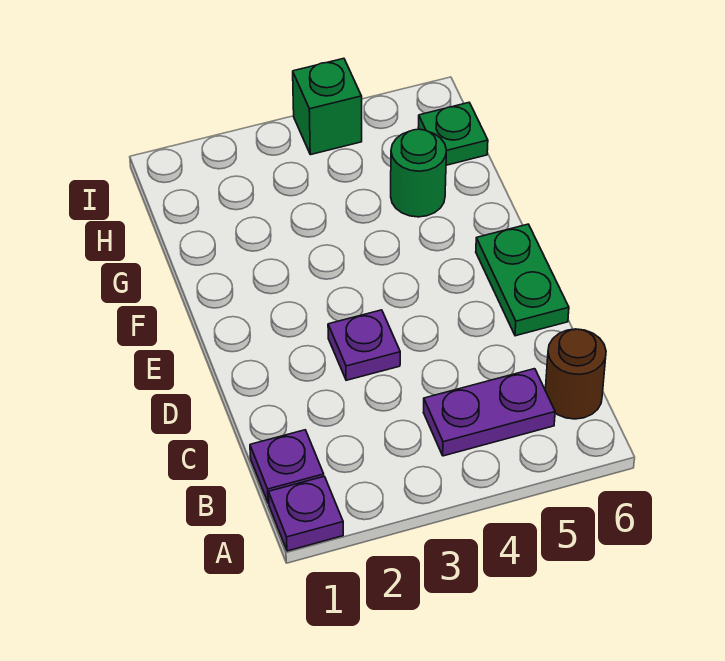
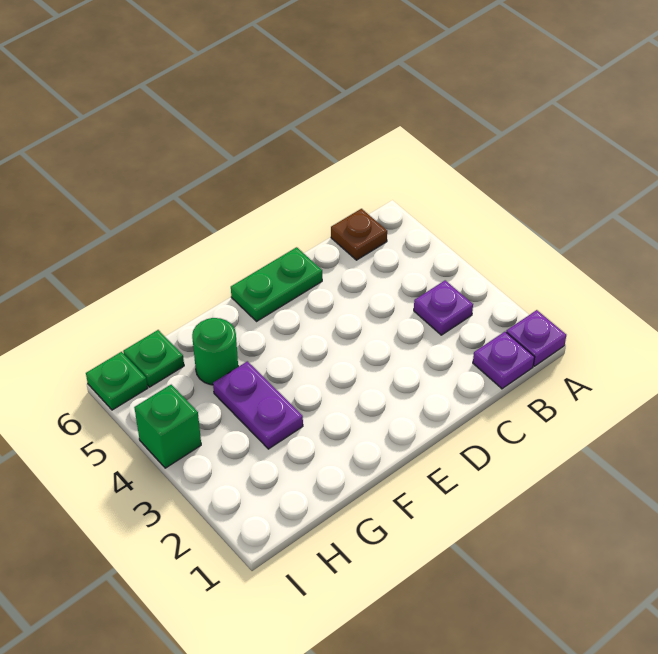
purple plate B4:B5 level 1 -> purple plate G3:G4 level 1
brown round brick B6 level 1 -> brown plate B6 level 1
purple plate D3 level 1 -> purple plate B3 level 1
none -> green plate I6 level 1

